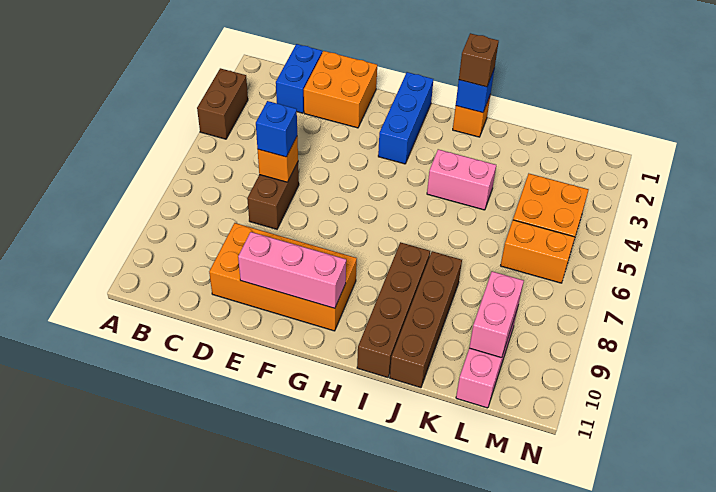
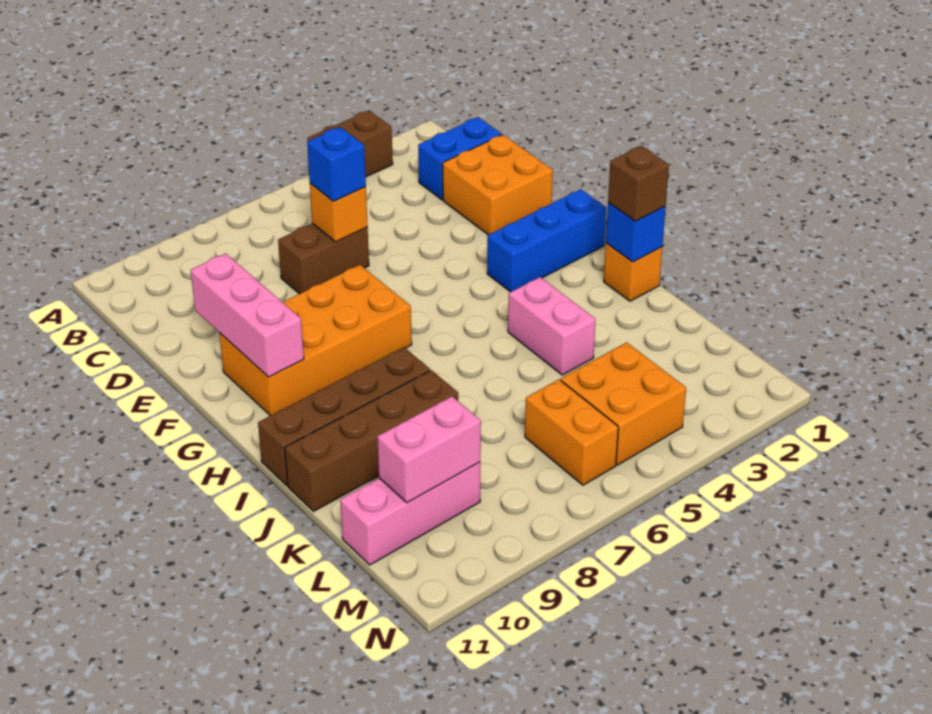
orange brick D9:G10 level 1 -> orange brick F7:G10 level 1

